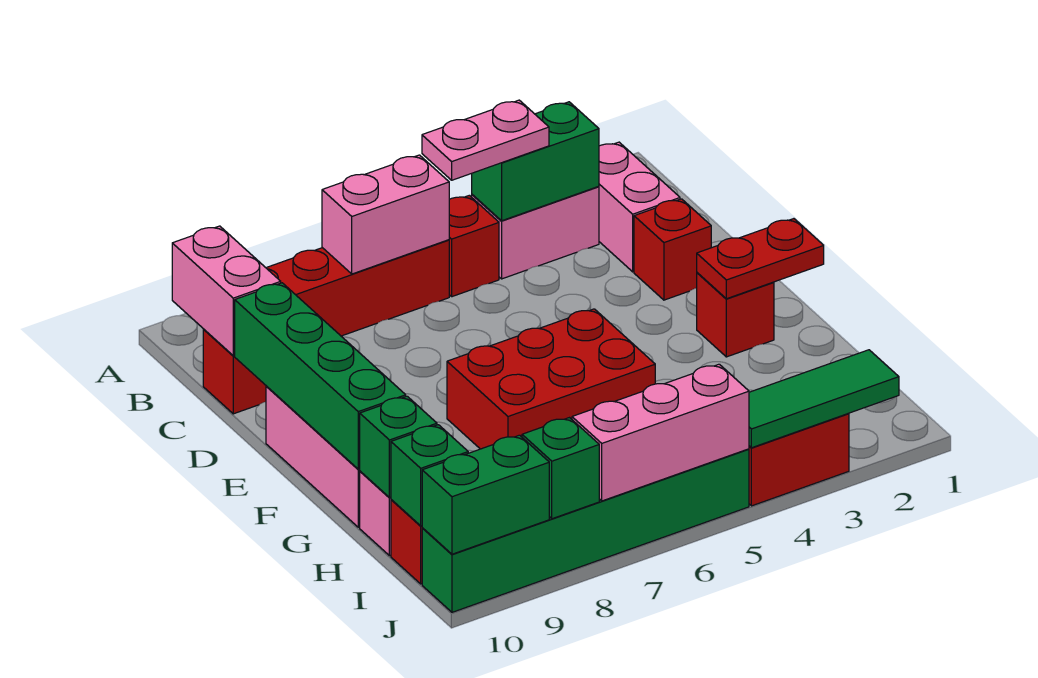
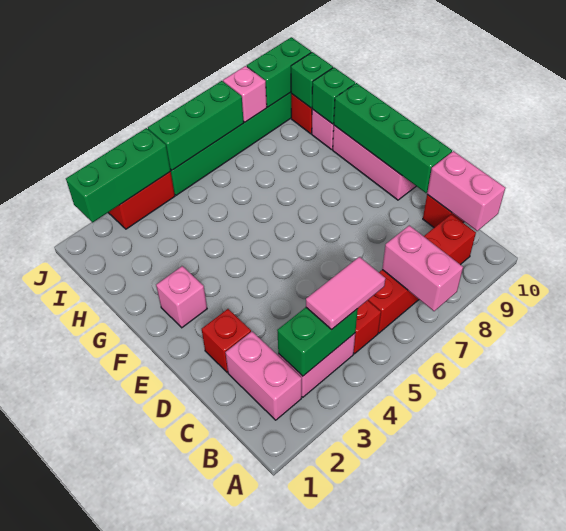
pink plate B4:B5 level 3 -> pink tile B4:B5 level 3
pink brick B6:B7 level 2 -> pink brick A7:B7 level 2
red plate F1:F2 level 2 -> none
red brick F2 level 1 -> pink brick F2 level 1
red brick F5:G7 level 1 -> none
green tile J2:J4 level 2 -> green brick J2:J4 level 2
pink brick J5:J7 level 2 -> green brick J5:J7 level 2
green brick J8 level 2 -> pink brick J8 level 2

